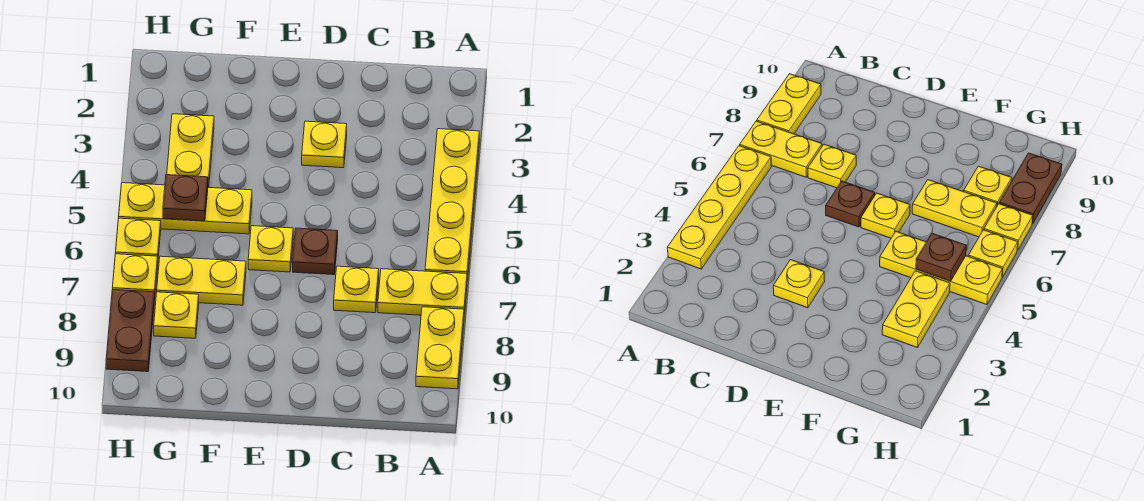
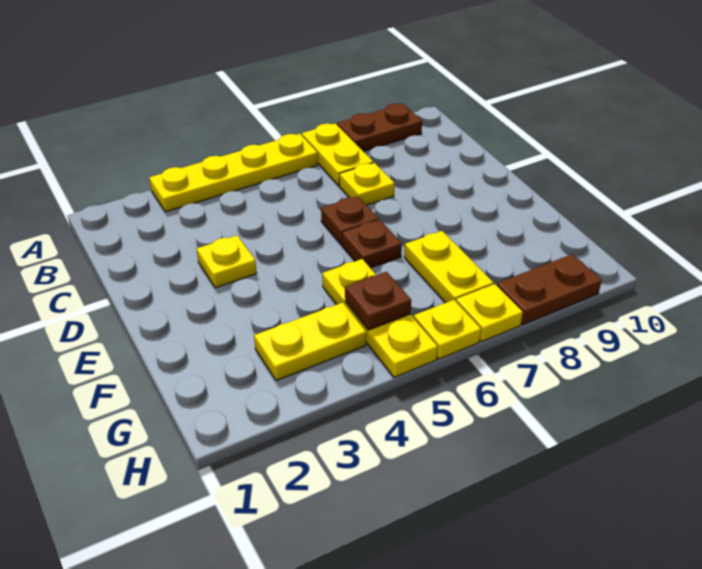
yellow plate A8:A9 level 1 -> brown plate A8:A9 level 1
yellow plate E6 level 1 -> brown plate E6 level 1
yellow plate G8 level 1 -> none

